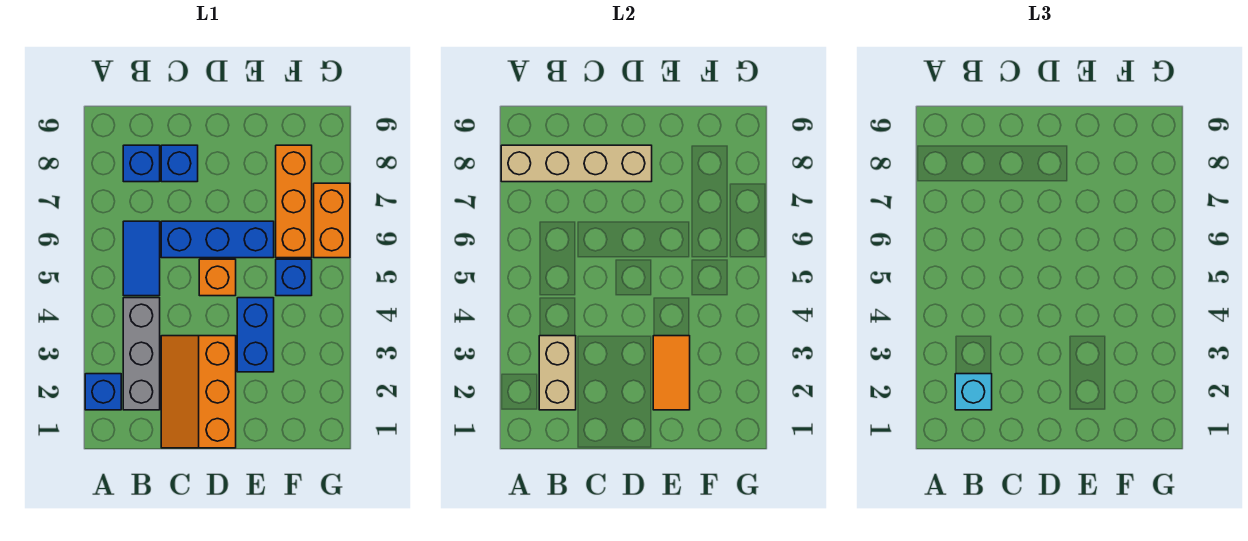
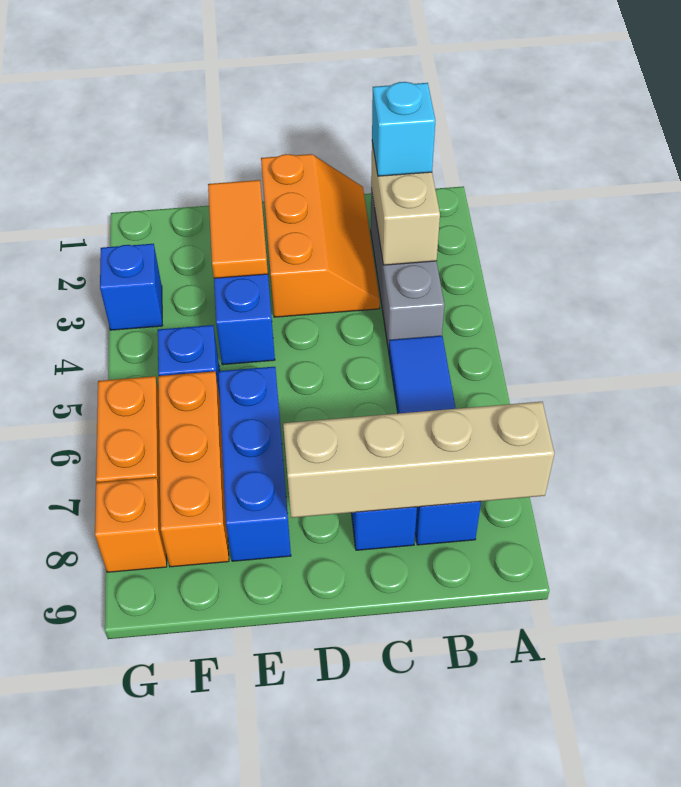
blue brick A2 level 1 -> blue brick G3 level 1
blue brick C6:E6 level 1 -> blue brick E6:E8 level 1
orange brick D5 level 1 -> orange brick G8 level 1

